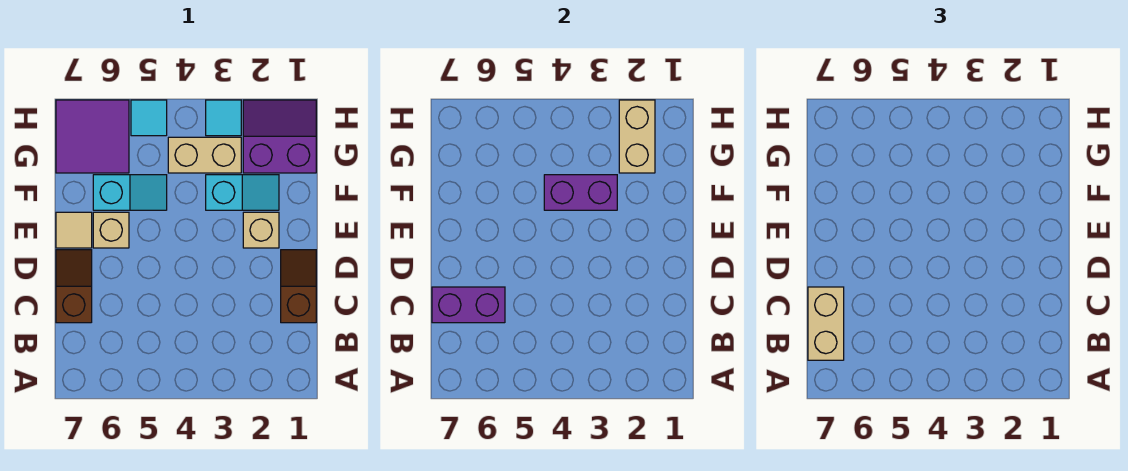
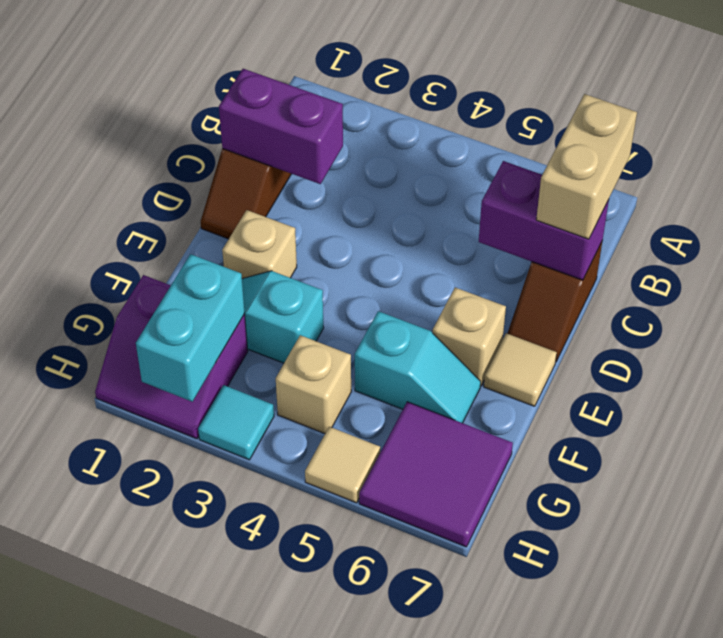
purple brick F3:F4 level 2 -> purple brick C1:C2 level 2
cyan slope F5:F6 level 1 top 6 -> cyan slope F5:F6 level 1 top 5
tan brick G2:H2 level 2 -> cyan brick G2:H2 level 2
tan brick G3:G4 level 1 -> tan brick G4 level 1
cyan tile H5 level 1 -> tan tile H5 level 1

